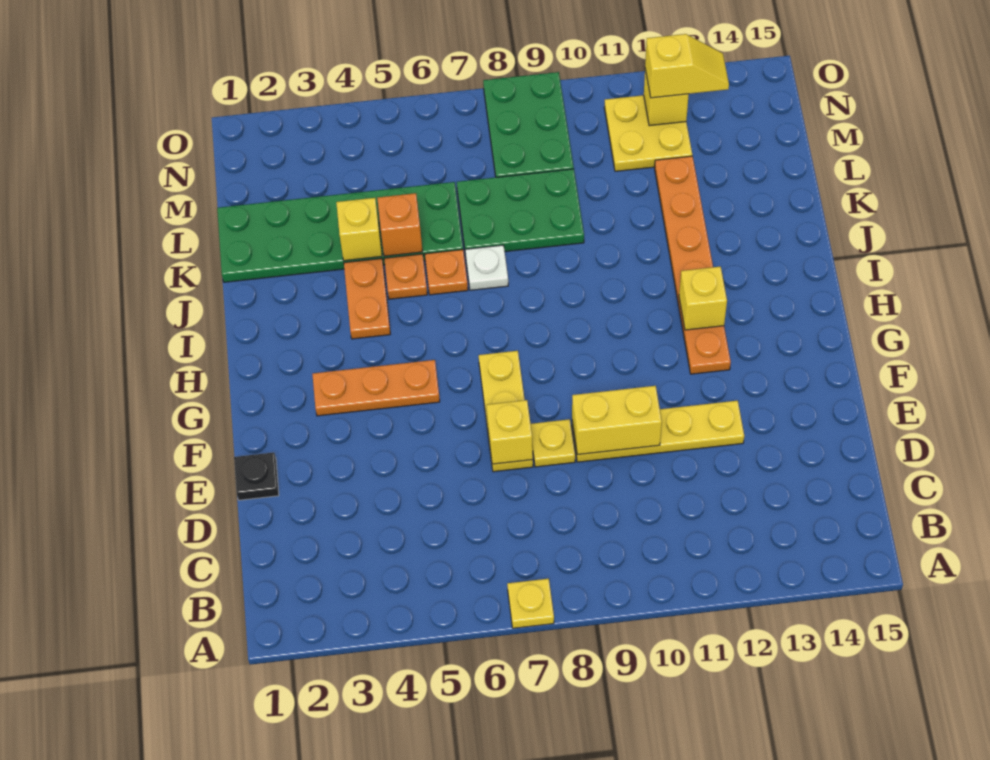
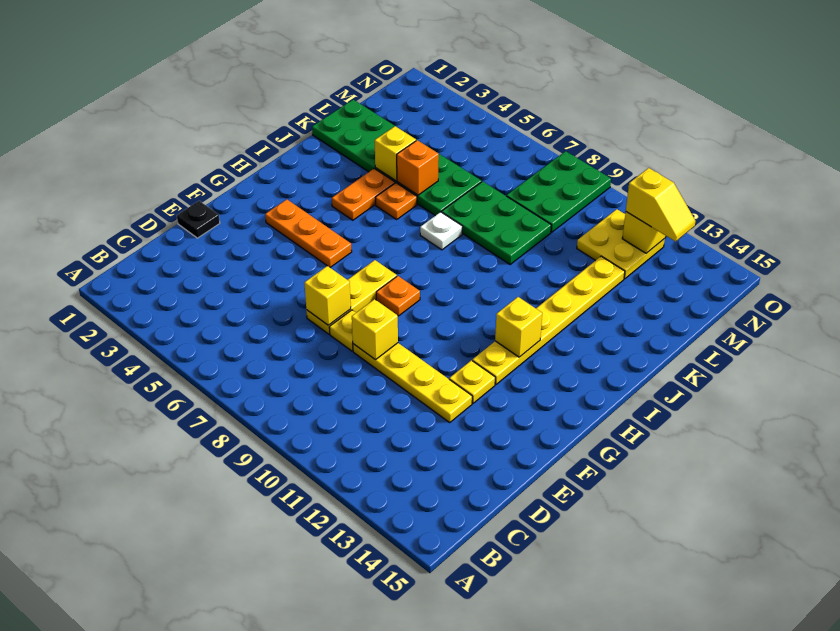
yellow plate A7 level 1 -> yellow plate F12 level 1
yellow brick E9:E10 level 2 -> yellow brick E9 level 2
orange plate G12:L12 level 1 -> yellow plate G12:L12 level 1
orange plate J6 level 1 -> orange plate G8 level 1

